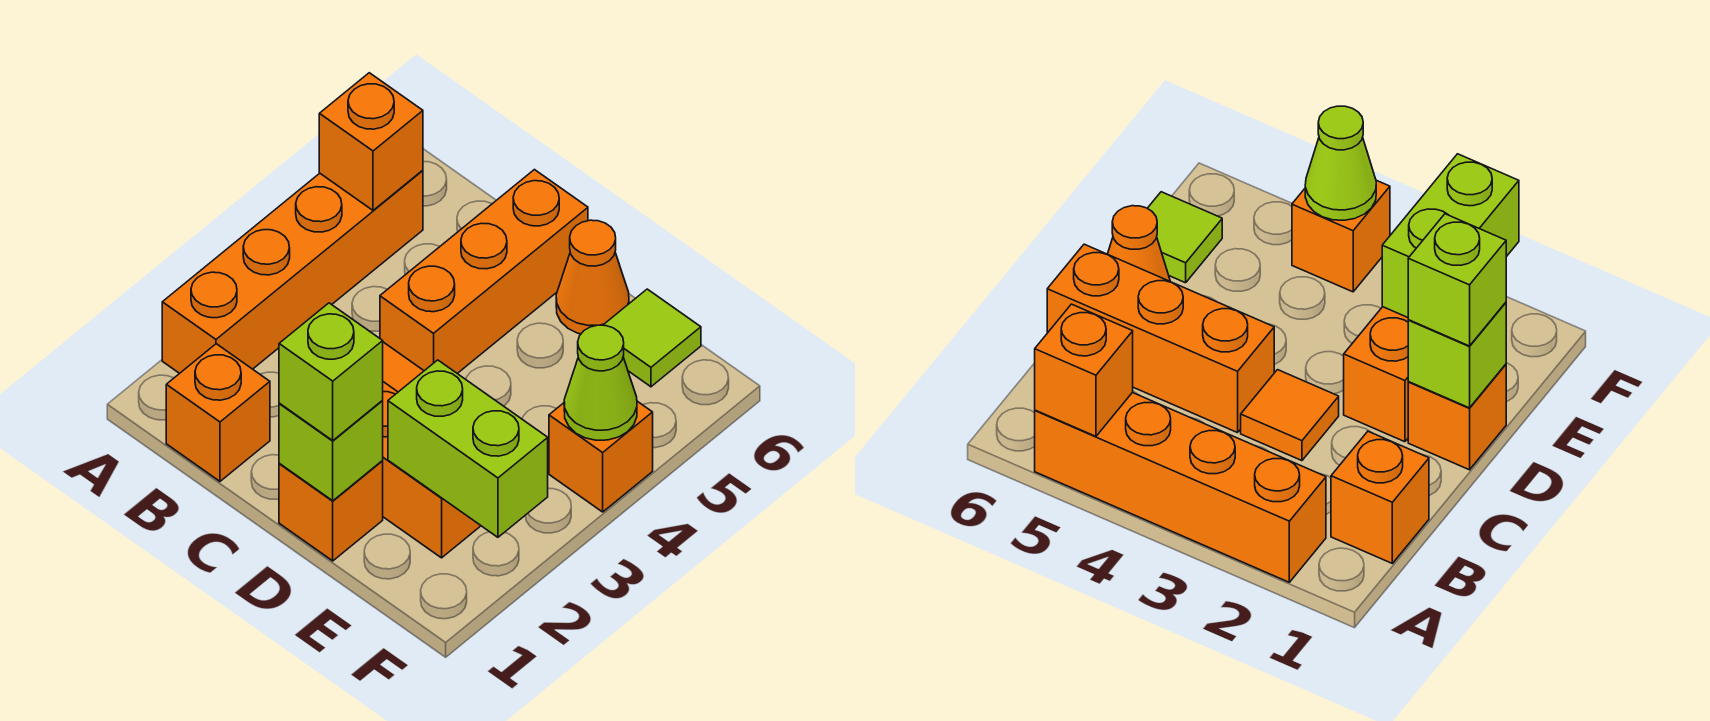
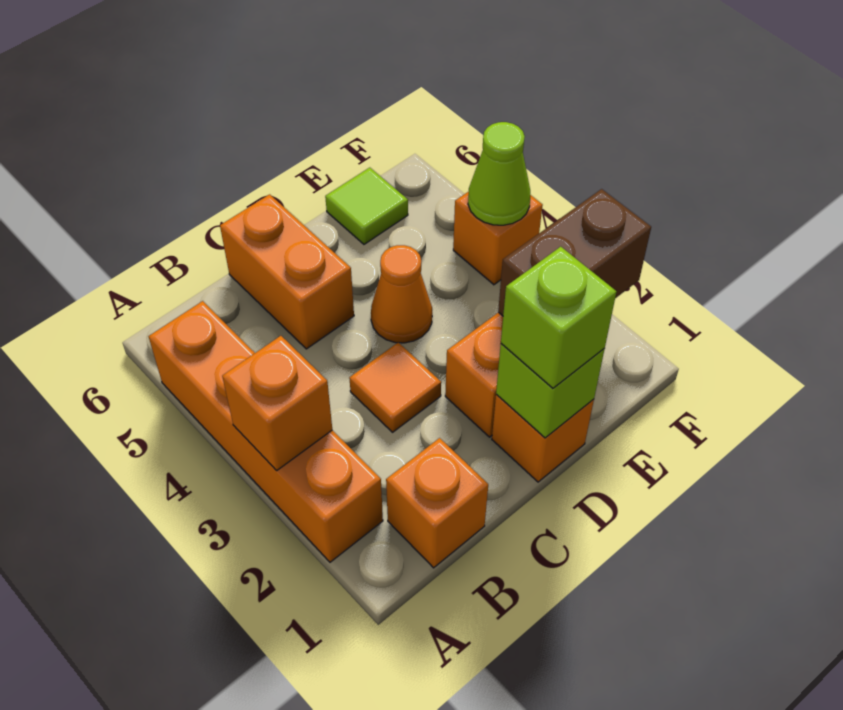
orange brick A5 level 2 -> orange brick A3 level 2
orange brick C4:C6 level 1 -> orange brick C5:C6 level 1
orange cone D6 level 1 -> orange cone D4 level 1
lime brick E2:F2 level 2 -> brown brick E2:F2 level 2

